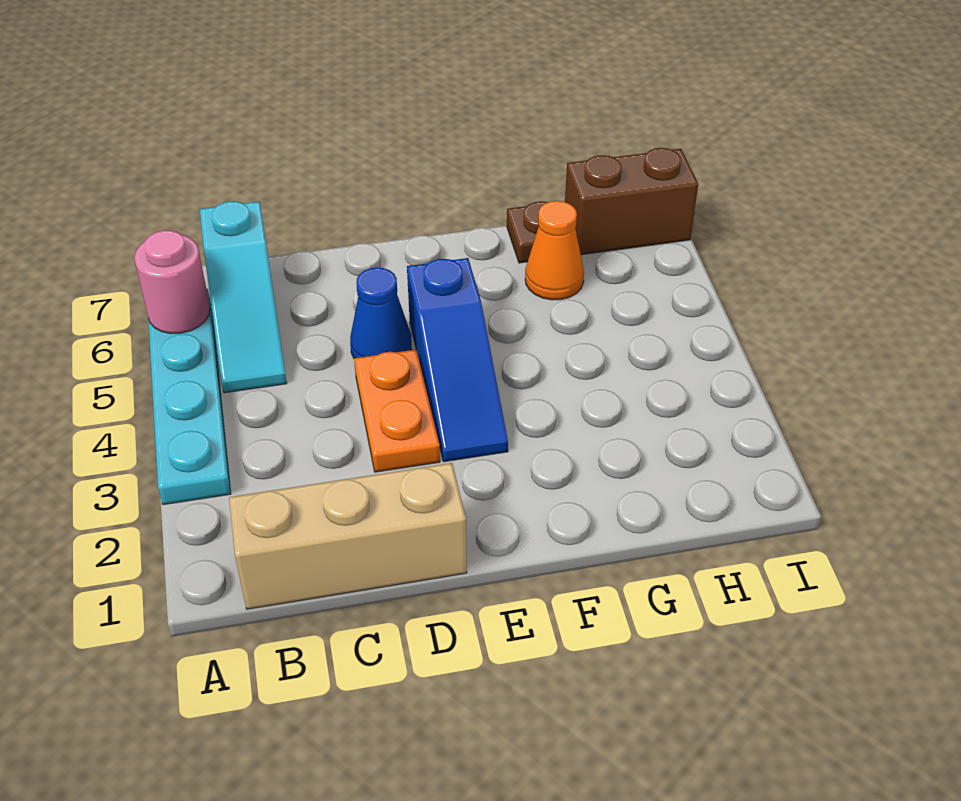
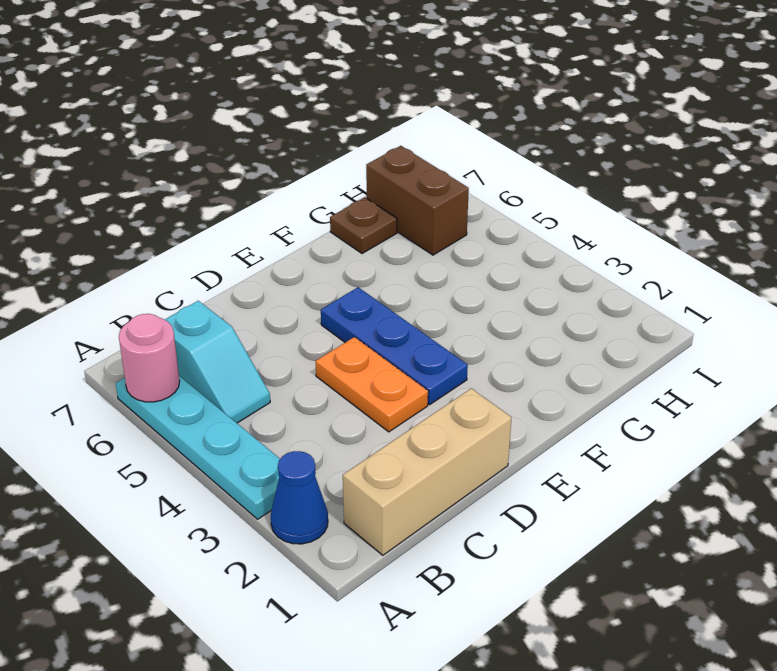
cyan slope B5:B7 level 1 top 7 -> cyan slope B5:B6 level 1 top 6
blue cone D5 level 1 -> blue cone A2 level 1
blue slope E3:E5 level 1 top 5 -> blue plate E3:E5 level 1
orange cone G6 level 1 -> none
brown brick H7:I7 level 1 -> brown brick H6:H7 level 1

